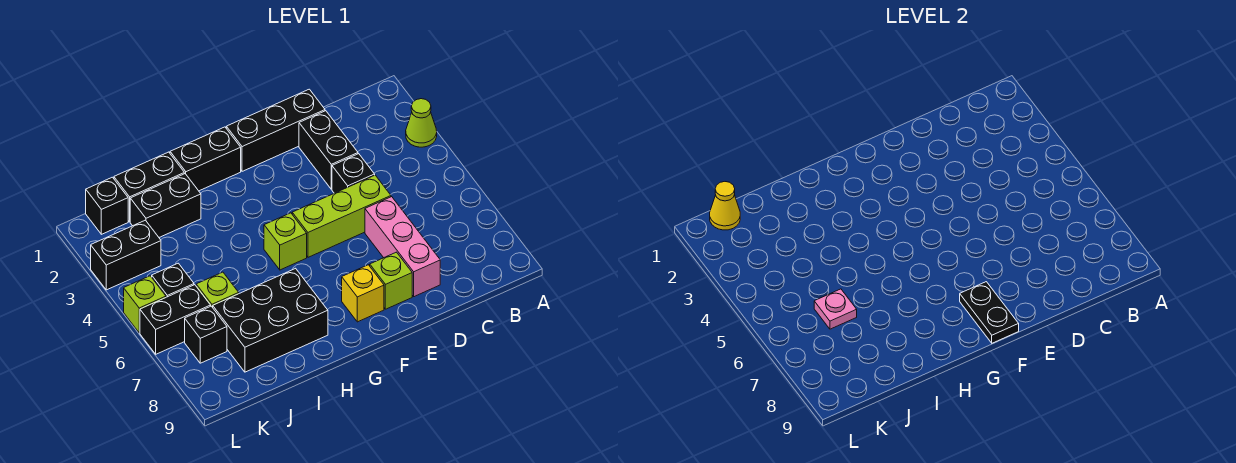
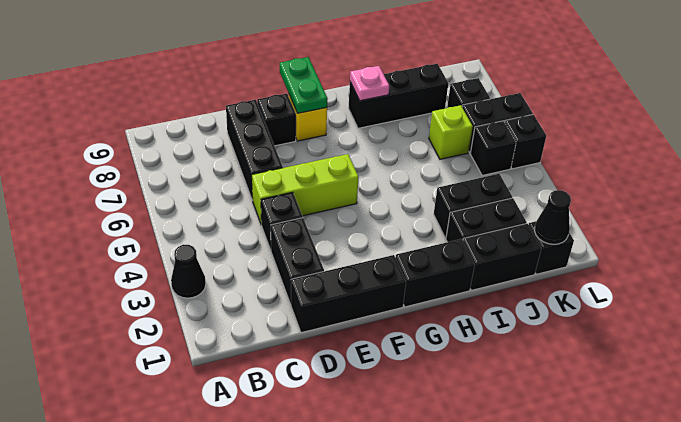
lime cone A3 level 1 -> black cone A3 level 1
pink brick D6:D8 level 1 -> black brick D6:D8 level 1
lime brick E8 level 1 -> black brick E8 level 1
black plate F8:F9 level 2 -> green plate F8:F9 level 2
lime brick G5 level 1 -> none
black brick H7:J8 level 1 -> black brick H8:J8 level 1
pink plate J6 level 2 -> pink plate H8 level 2
yellow cone K1 level 2 -> black cone K1 level 2
black brick K3:L3 level 1 -> black brick I3:J3 level 1
lime brick L5 level 1 -> black brick L5 level 1

